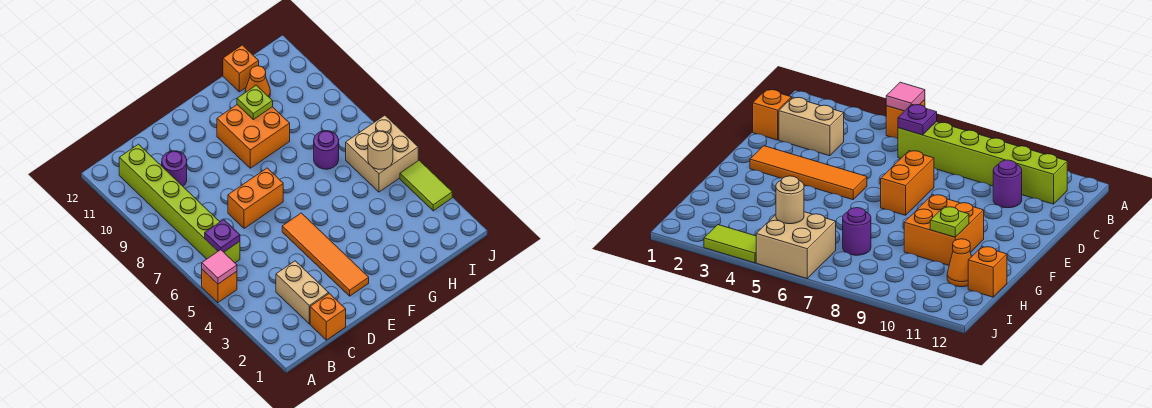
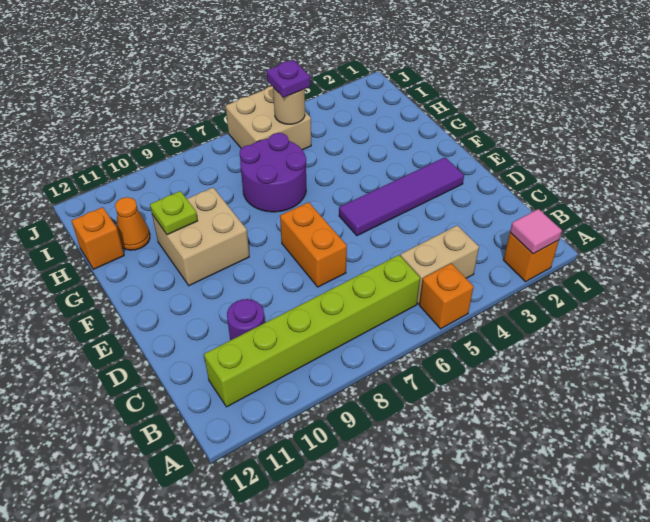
pink tile A5 level 2 -> pink tile A2 level 2
purple plate B6 level 2 -> purple plate I5 level 3
orange brick C1 level 1 -> orange brick A2 level 1
tan brick C2:C3 level 1 -> tan brick B4:B5 level 1
orange tile E2:E5 level 1 -> purple tile E2:E5 level 1
orange brick F9:G10 level 1 -> tan brick F9:G10 level 1
purple round brick H7 level 1 -> purple round brick G6:H7 level 1
lime tile J3:J4 level 1 -> none

